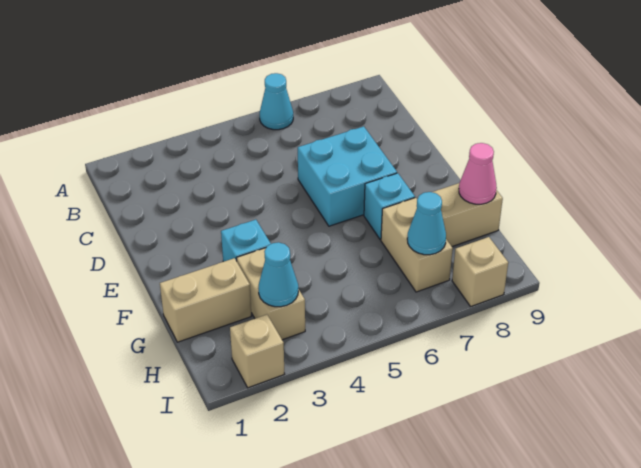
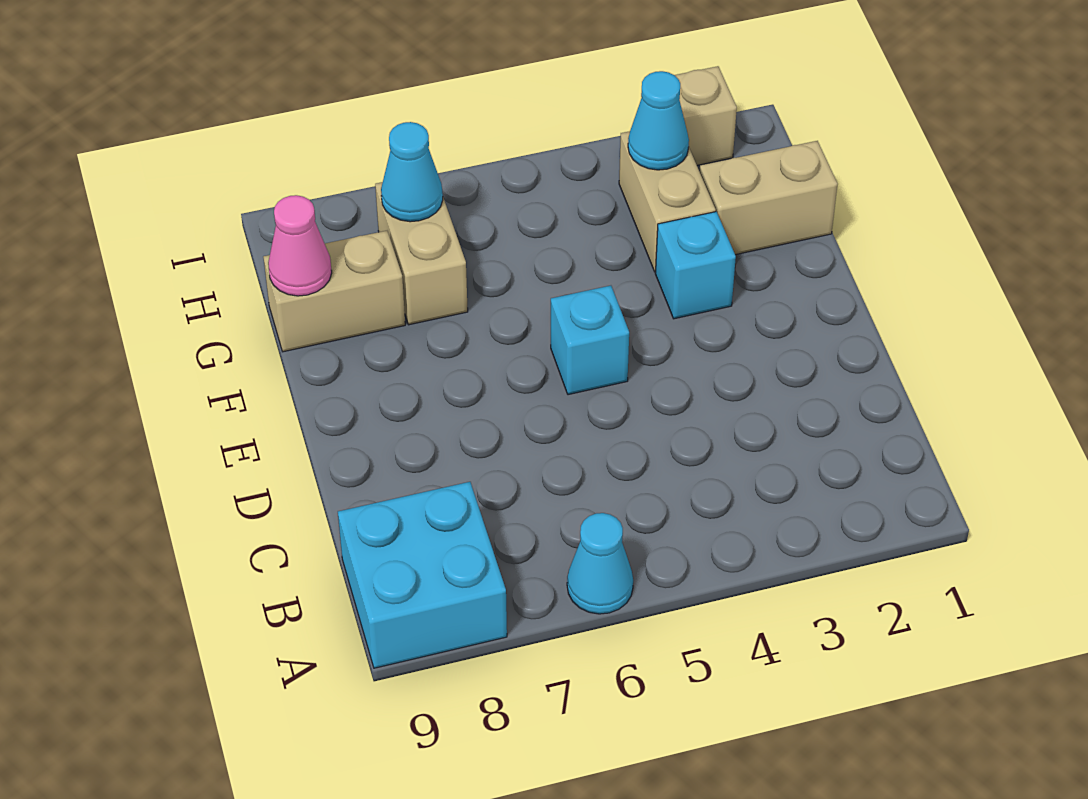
cyan brick D6:E7 level 1 -> cyan brick A8:B9 level 1
cyan brick F7 level 1 -> cyan brick E5 level 1
tan brick I8 level 1 -> none

